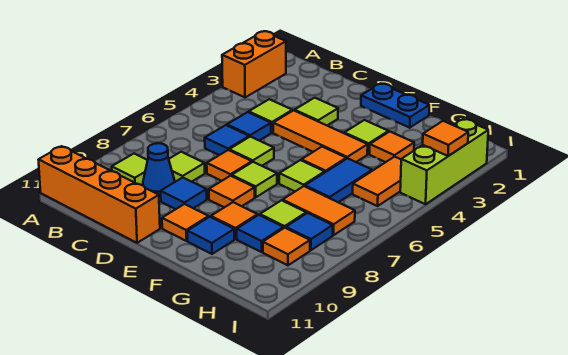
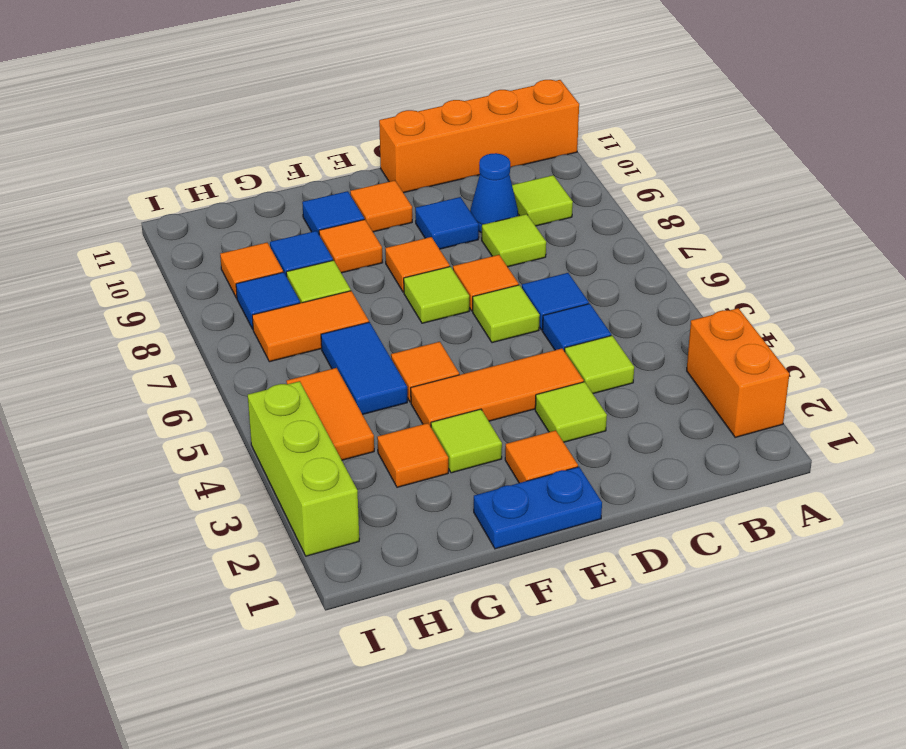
lime tile F6 level 1 -> none
orange tile I3 level 2 -> orange tile E2 level 1

